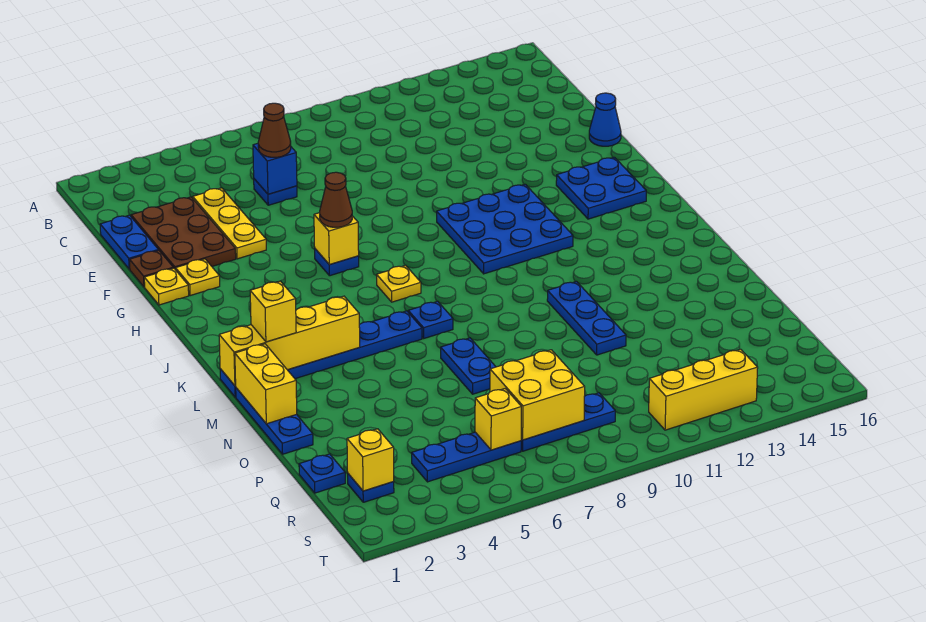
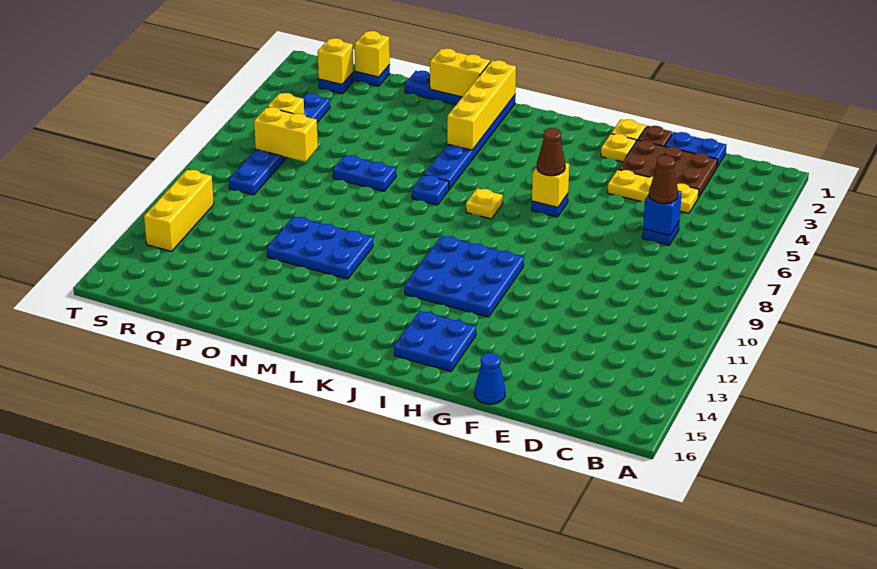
yellow brick L2 level 3 -> yellow brick Q1 level 2
blue plate M11:O11 level 1 -> blue plate M11:O12 level 1
yellow brick Q7:R8 level 2 -> yellow brick Q7:R7 level 2

